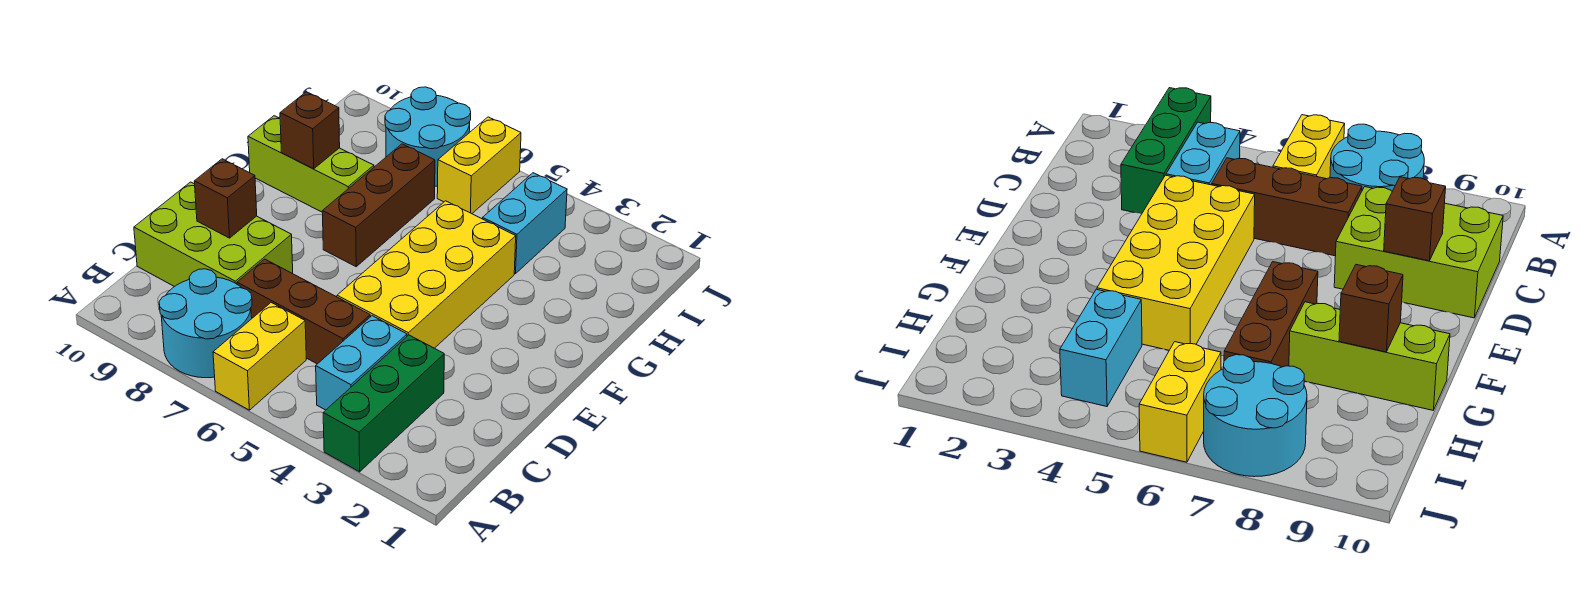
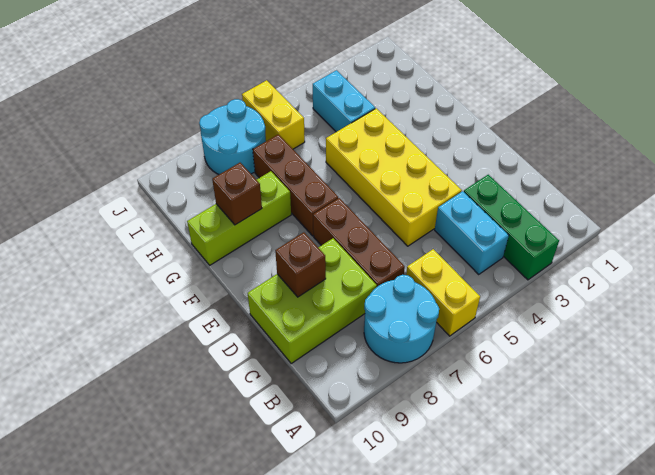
brown brick C5:C7 level 1 -> brown brick C7:E7 level 1

